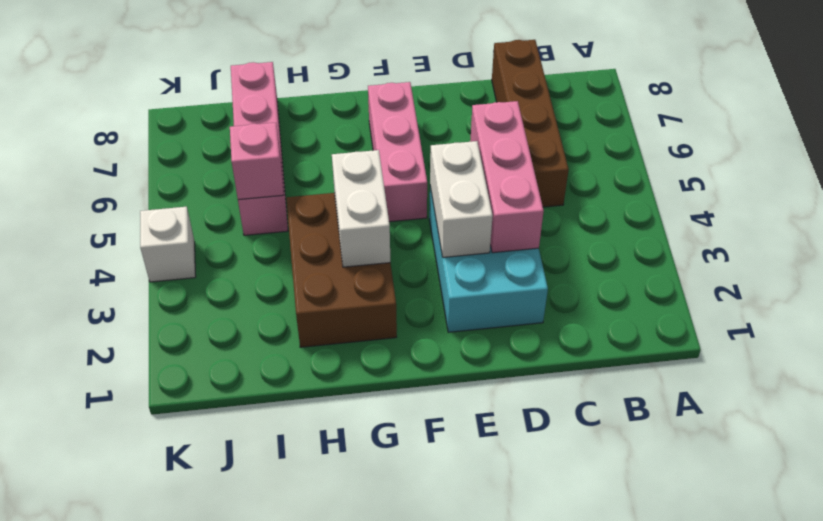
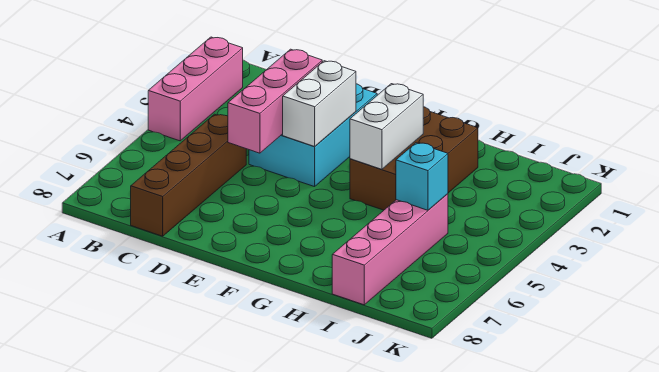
pink brick F5:F7 level 1 -> pink brick A2:A4 level 1
pink brick I5 level 2 -> cyan brick I5 level 2
white brick K4 level 1 -> none

